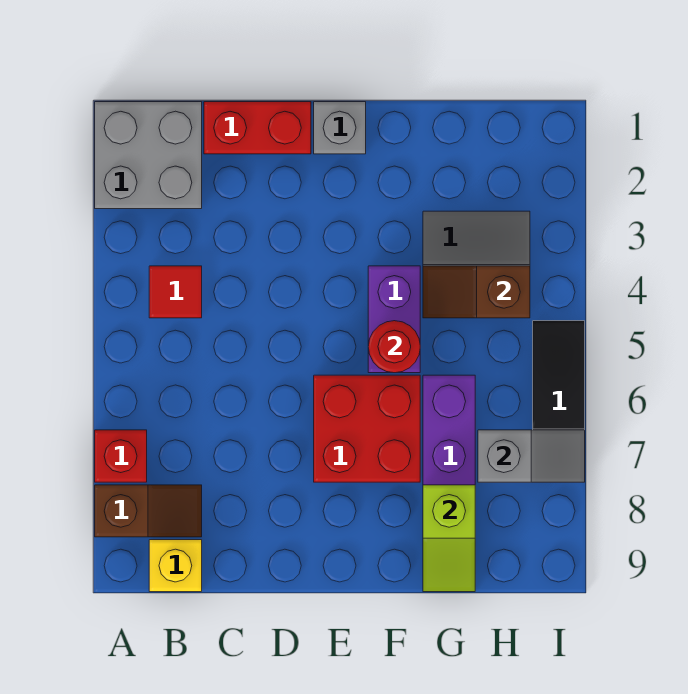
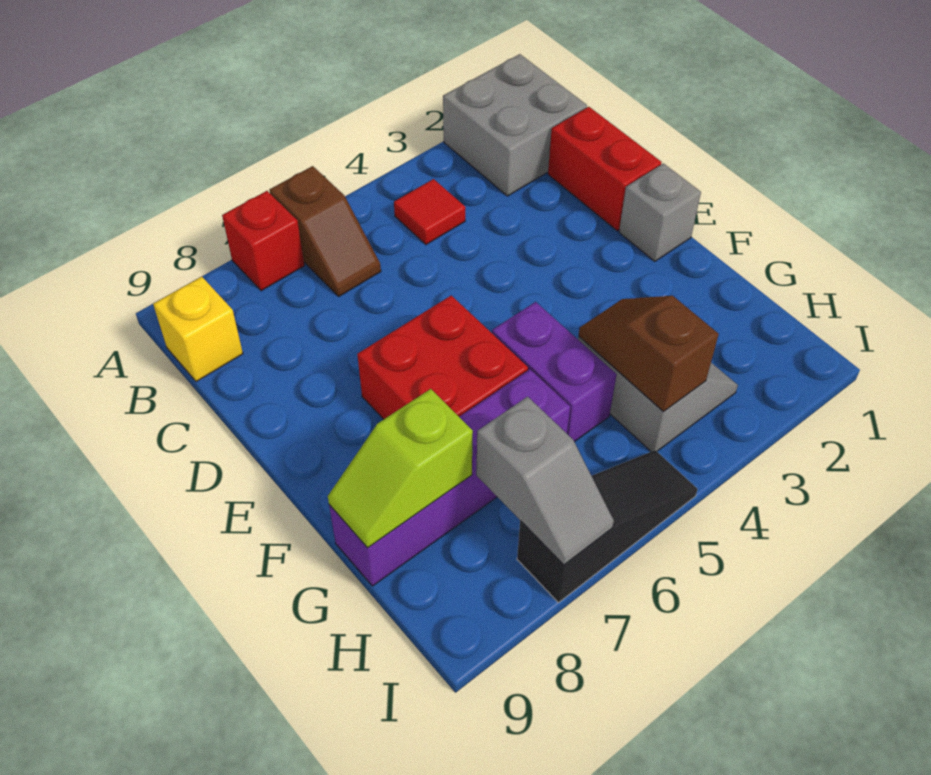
brown slope A8:B8 level 1 top A -> brown slope A6:B6 level 1 top A
purple brick F4:F5 level 1 -> purple brick F5:G5 level 1
red round brick F5 level 2 -> none

